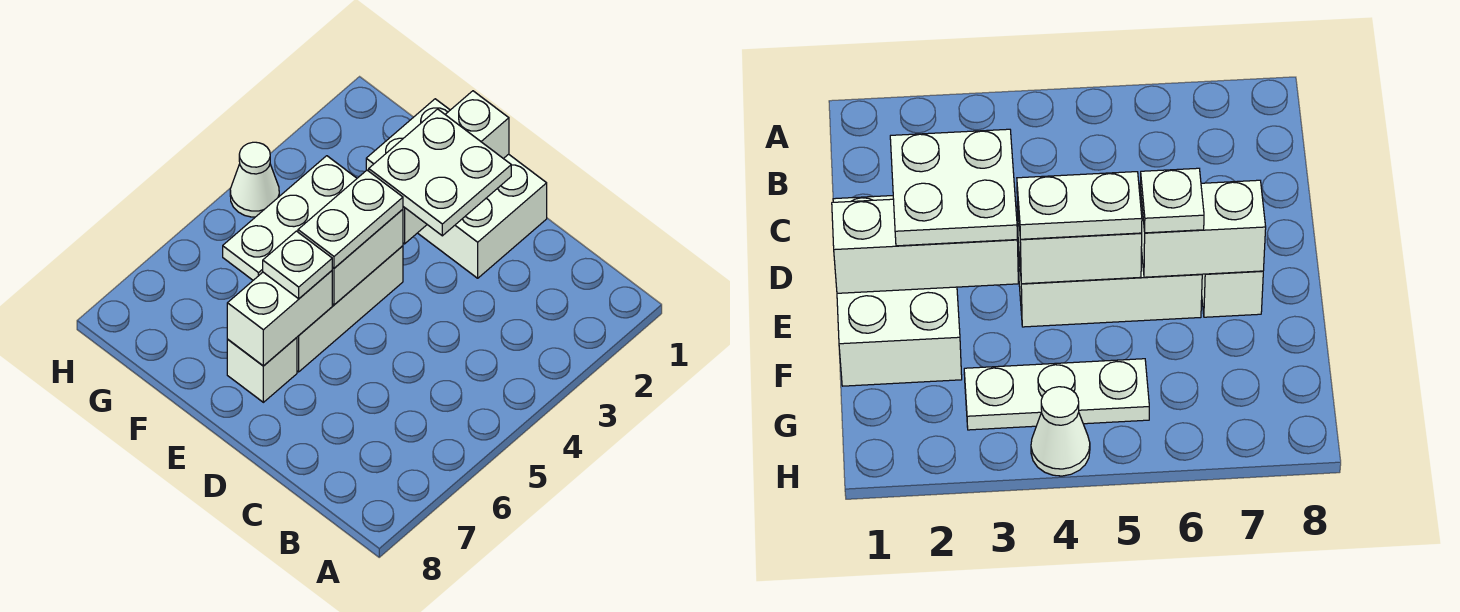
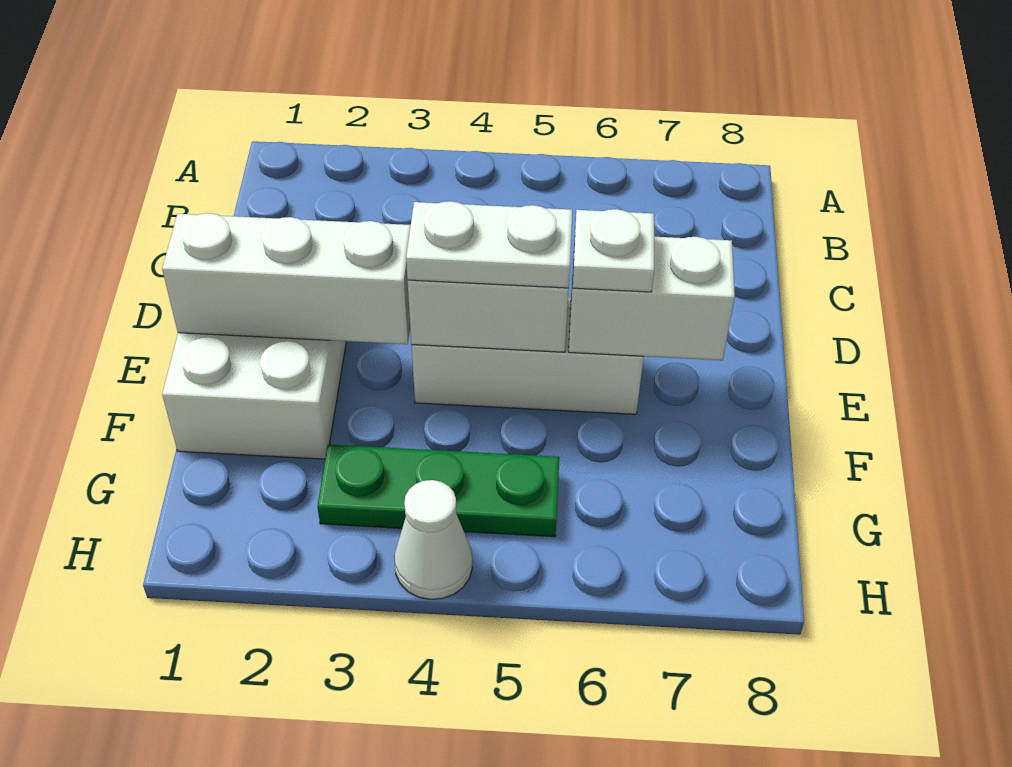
white plate D2:E3 level 3 -> none
white brick E7 level 1 -> none
white plate G3:G5 level 1 -> green plate G3:G5 level 1

